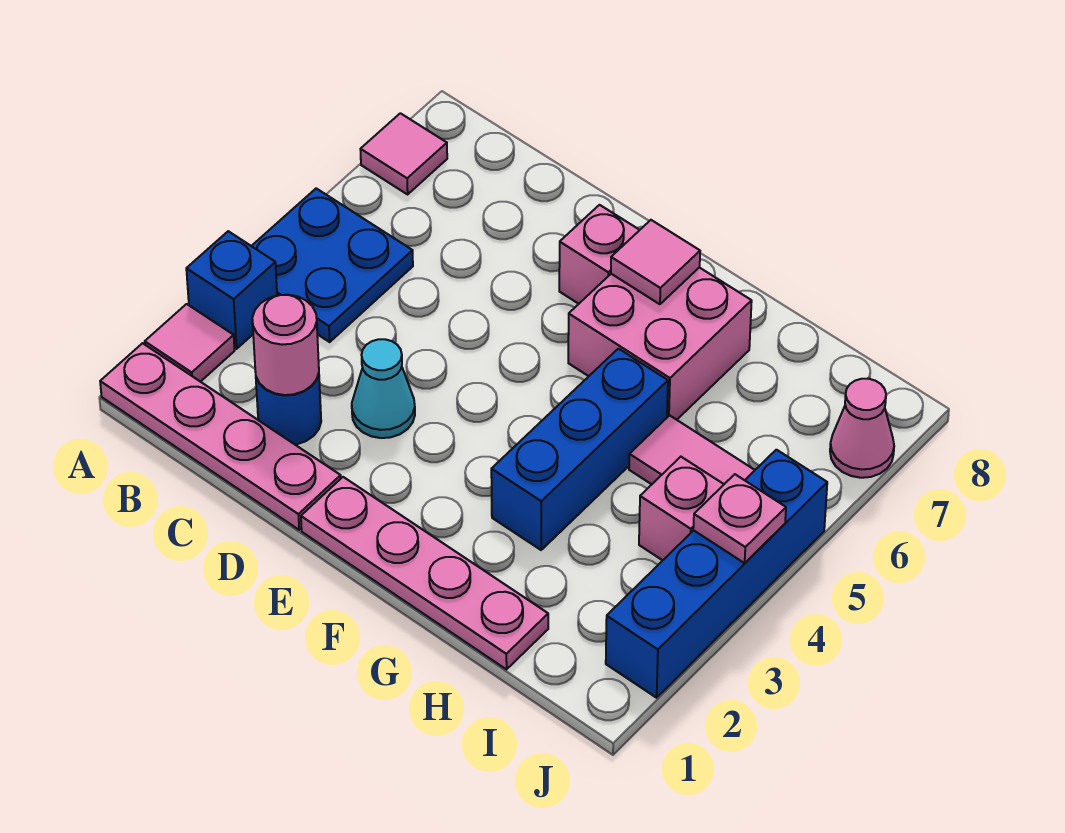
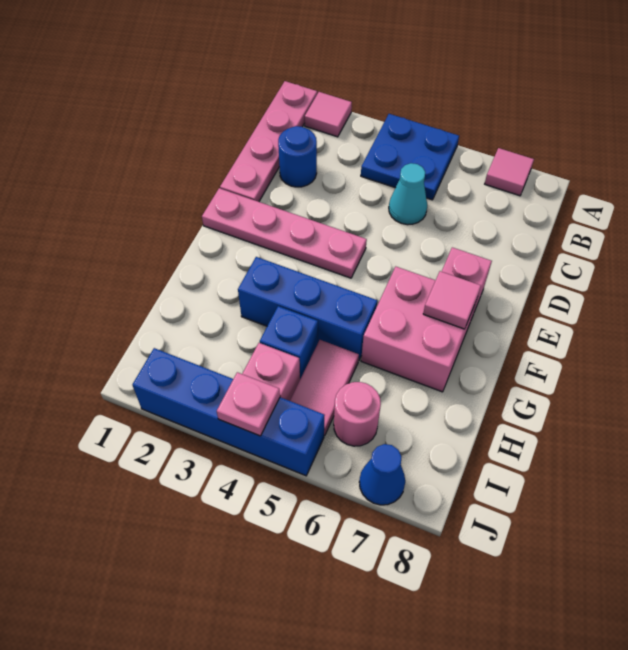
blue brick A3 level 1 -> blue brick H4 level 1
pink round brick C2 level 2 -> pink round brick I6 level 1
cyan cone D3 level 1 -> cyan cone C5 level 1
pink plate E1:H1 level 1 -> pink plate E1:E4 level 1
pink cone J7 level 1 -> blue cone J7 level 1

